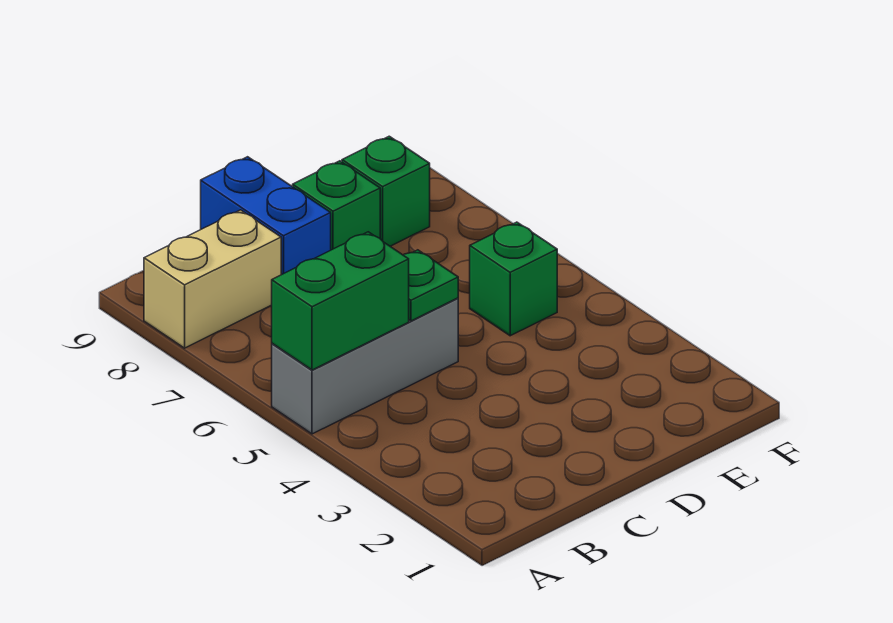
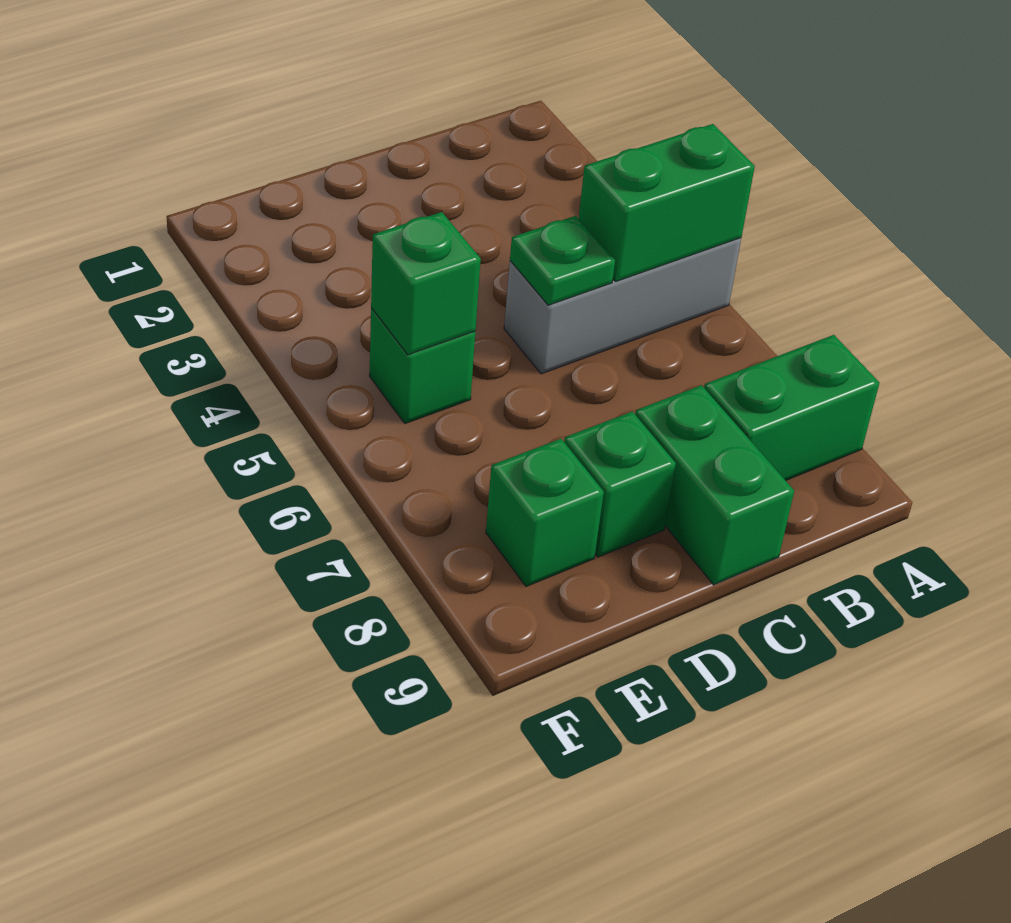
tan brick A8:B8 level 1 -> green brick A8:B8 level 1
blue brick C8:C9 level 1 -> green brick C8:C9 level 1
none -> green brick E5 level 2

